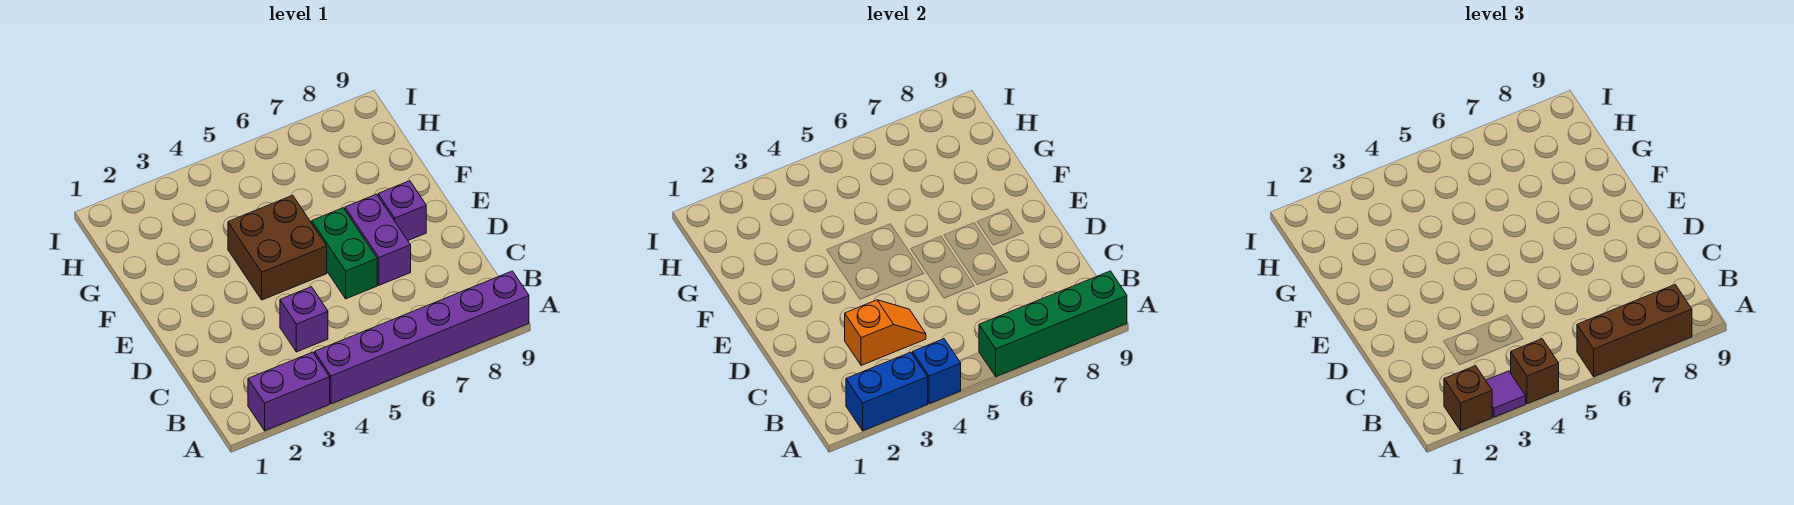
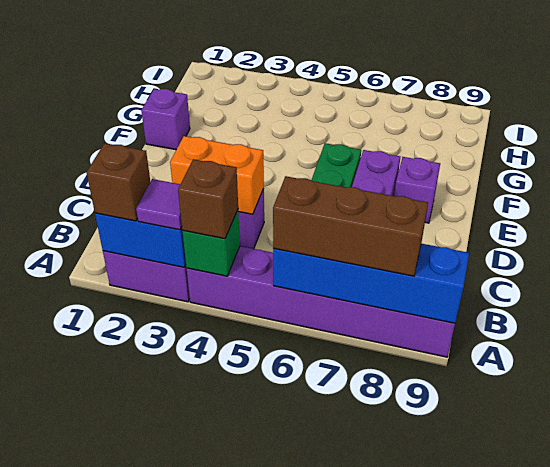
blue brick A4 level 2 -> green brick A4 level 2
green brick A6:A9 level 2 -> blue brick A6:A9 level 2
orange slope C3:C4 level 2 top 3 -> orange brick C3:C4 level 2
brown brick E4:F5 level 1 -> none
none -> purple brick F1 level 1

